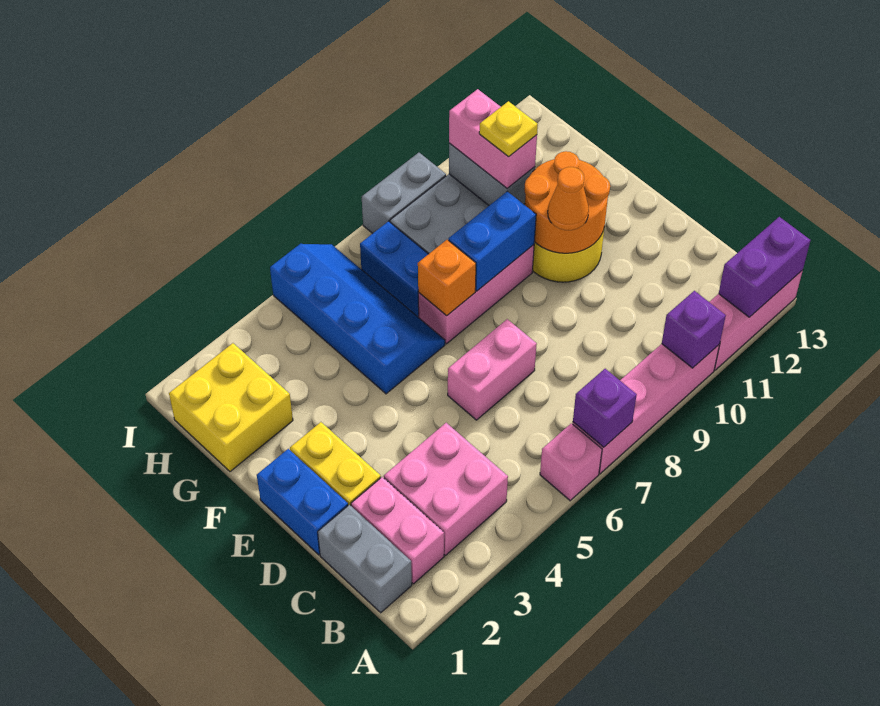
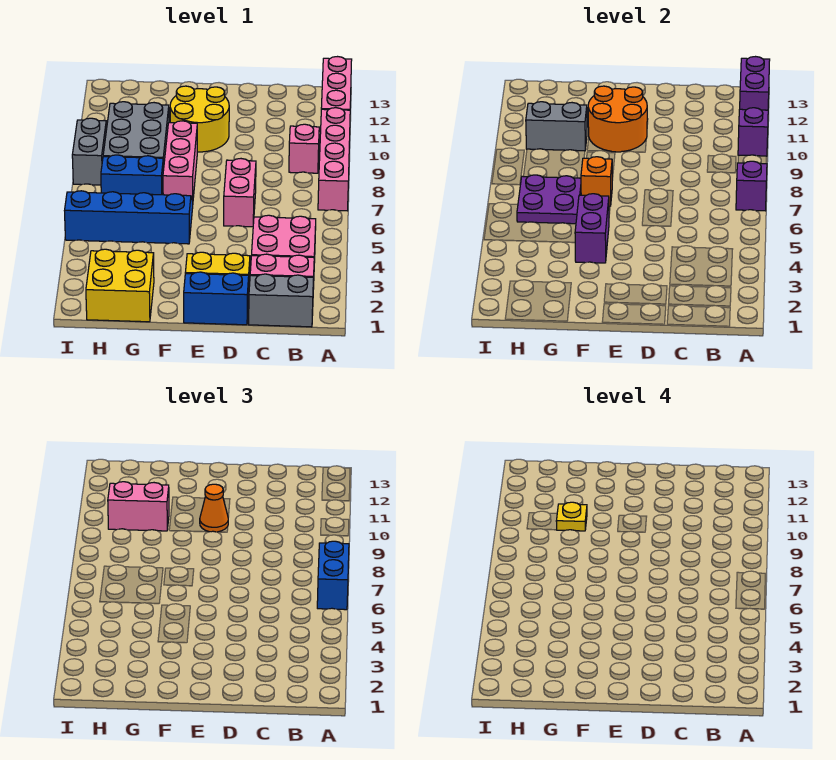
pink brick A6 level 1 -> pink brick B9 level 1
none -> purple brick F4:F5 level 2
blue brick F8:F9 level 2 -> blue brick A6:A7 level 3
none -> purple plate G6:H7 level 2

